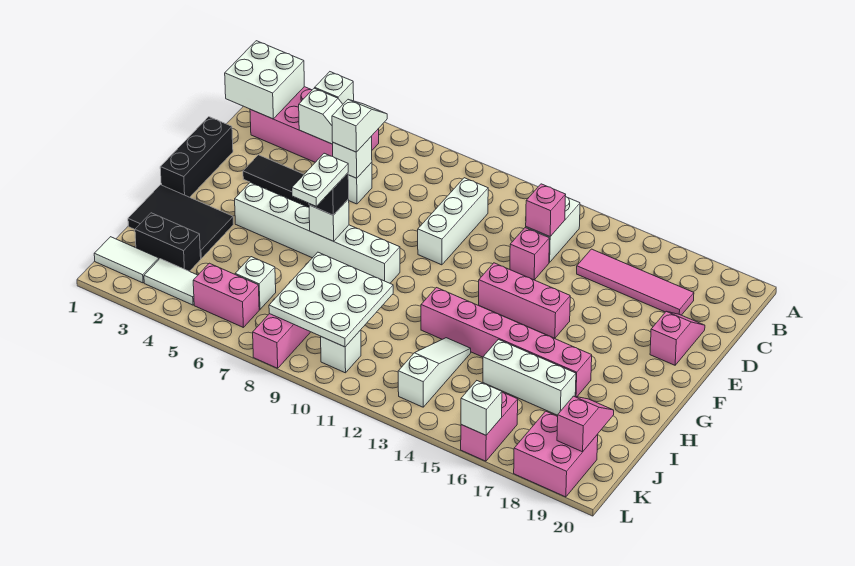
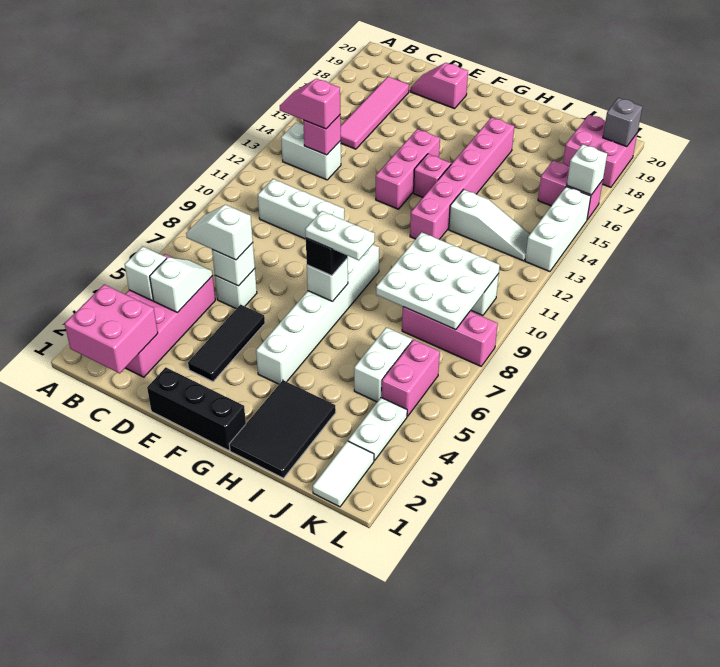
white brick B1:C2 level 2 -> pink brick B1:C2 level 2
pink brick D13 level 1 -> pink brick G14 level 1
white slope I13:K13 level 1 top K -> white slope I13:K13 level 1 top I
white brick I15:I17 level 1 -> white brick L13:L15 level 1
black brick J2:J3 level 1 -> none
white brick J6 level 1 -> white brick J5:J6 level 1
pink slope J19:K19 level 2 top K -> pink slope B13:C13 level 3 top C
white tile K3:K4 level 1 -> white plate K3:K4 level 1
none -> grey brick L19 level 2

